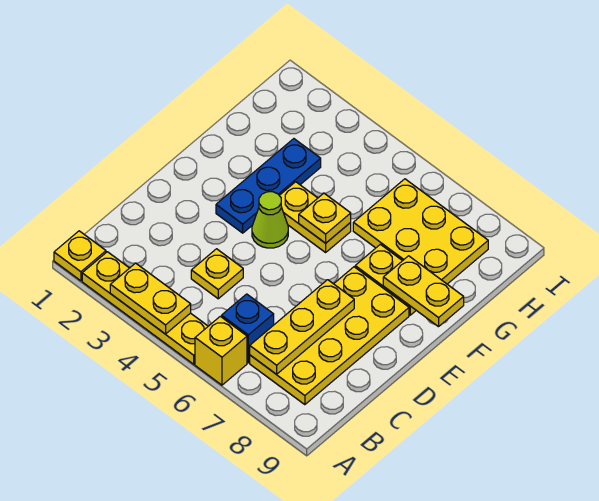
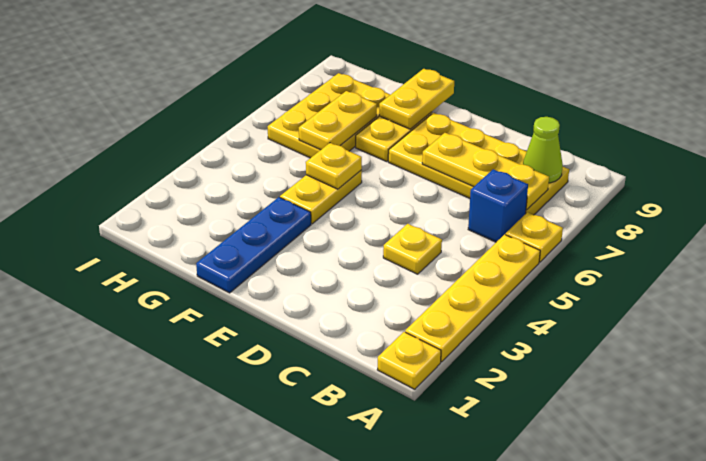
yellow plate A3:A4 level 2 -> yellow plate G6:G7 level 2
yellow brick A6 level 1 -> yellow plate A6 level 1
blue plate E3:G3 level 1 -> blue plate F1:F3 level 1
lime cone E4 level 1 -> lime cone B8 level 2

